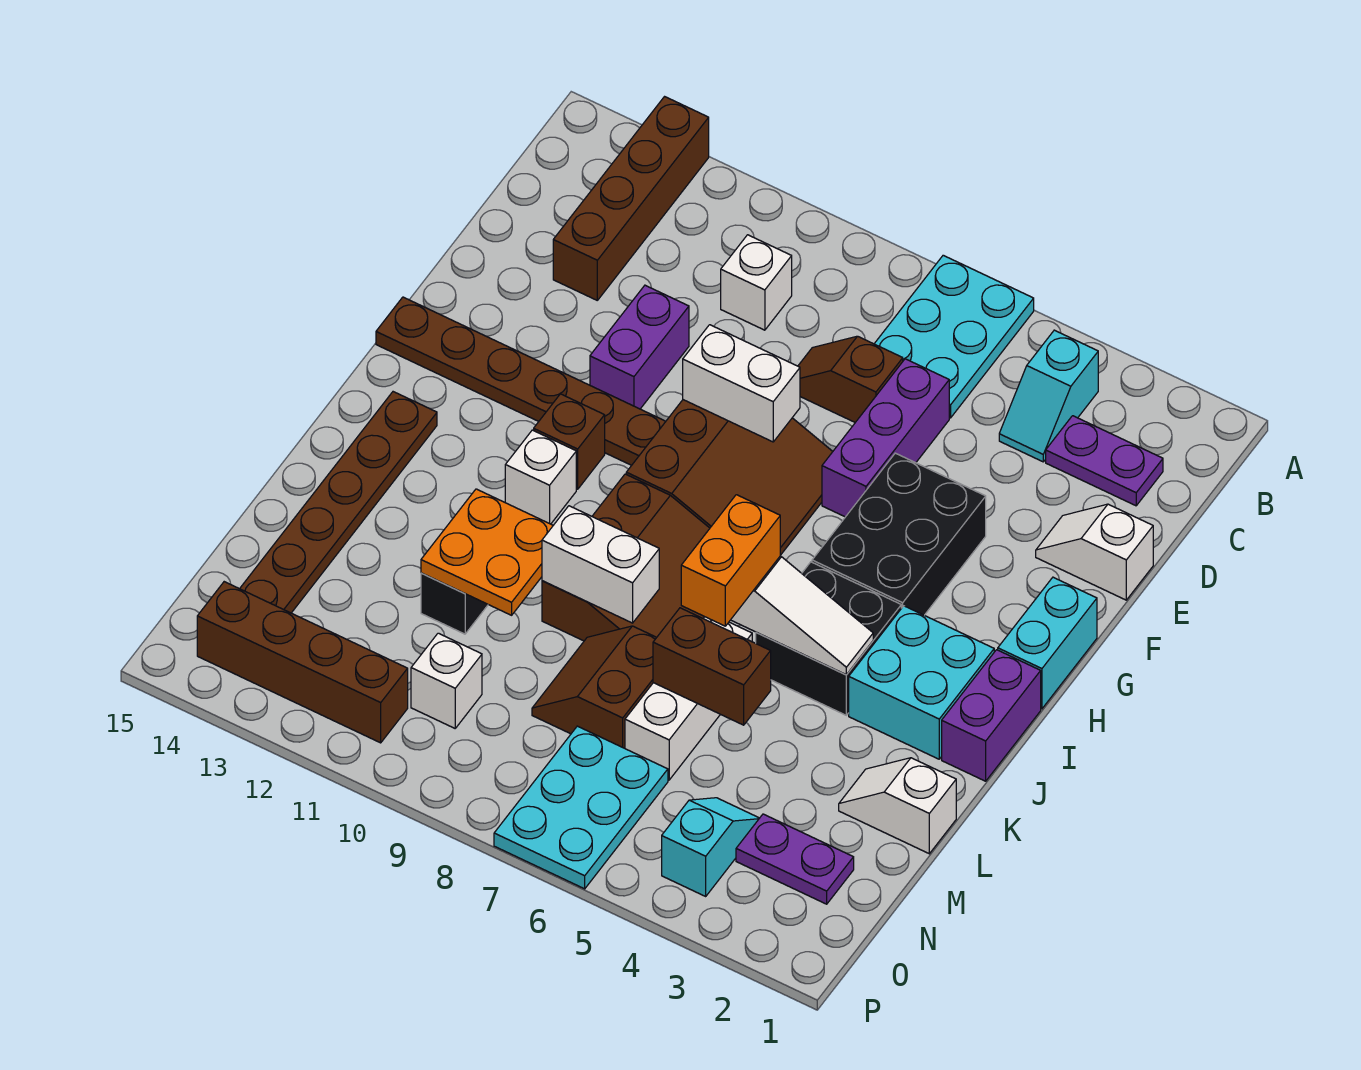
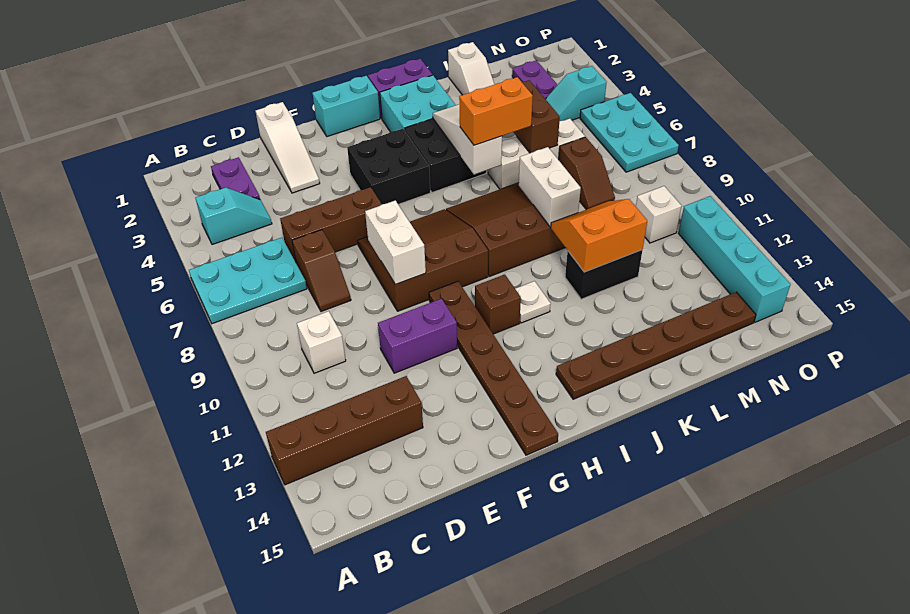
purple brick D6:F6 level 1 -> brown brick D6:F6 level 1
white slope E1:E2 level 1 top 1 -> white slope E1:E3 level 1 top 1
black brick F4:H5 level 1 -> black brick G4:H5 level 1
white brick I11 level 1 -> white plate I11 level 1
orange plate K10:L11 level 2 -> orange slope K10:L11 level 2 top 11
brown slope L7:M8 level 1 top 7 -> brown slope M7:M8 level 1 top 7
cyan plate N6:P7 level 1 -> cyan plate O5:P7 level 1
brown brick O11:O14 level 1 -> cyan brick O11:O14 level 1

